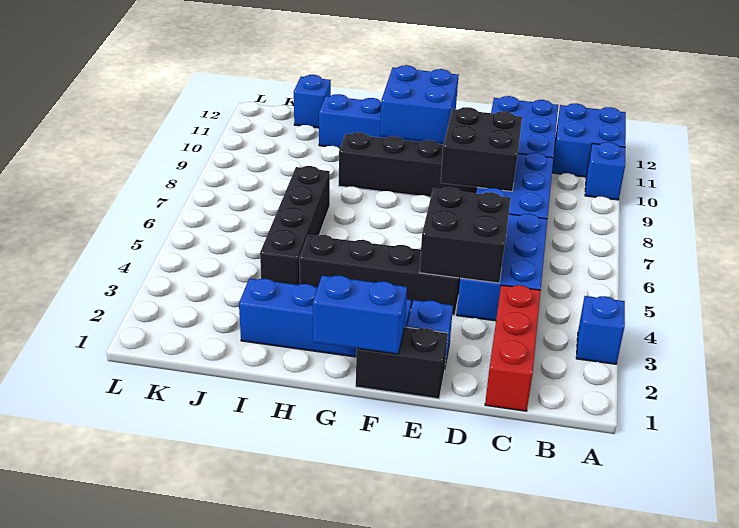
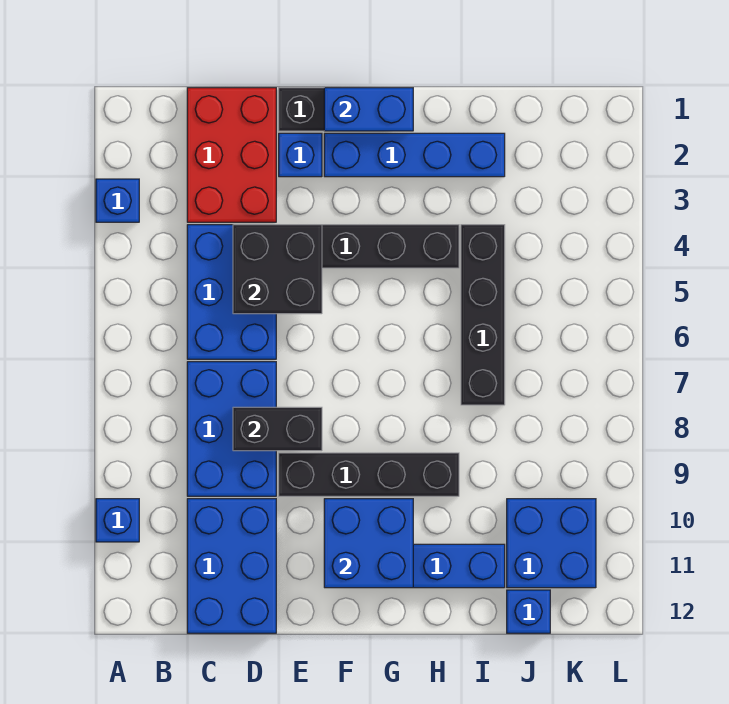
blue brick A11:B12 level 1 -> blue brick J10:K11 level 1
red brick C1:C3 level 1 -> red brick C1:D3 level 1
black brick D8:E9 level 2 -> black brick D8:E8 level 2

